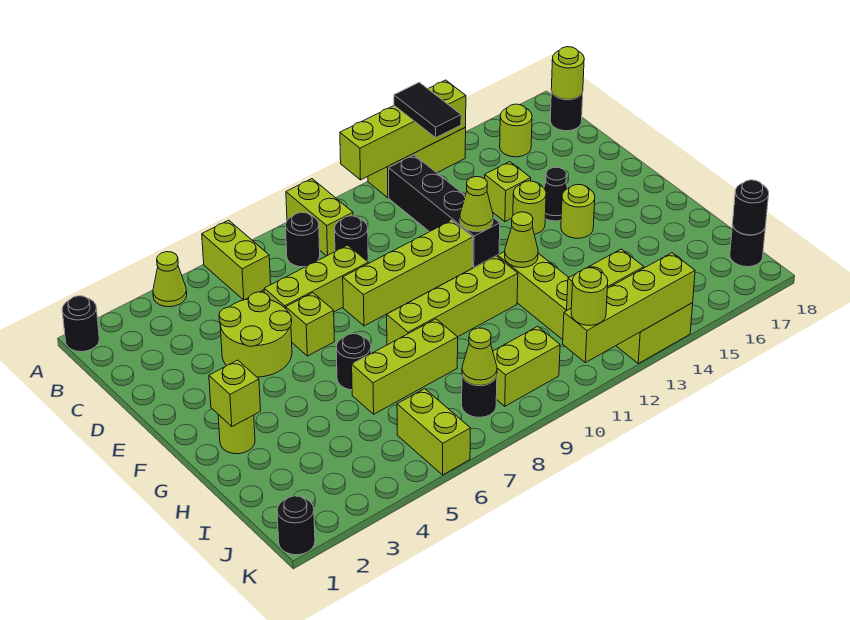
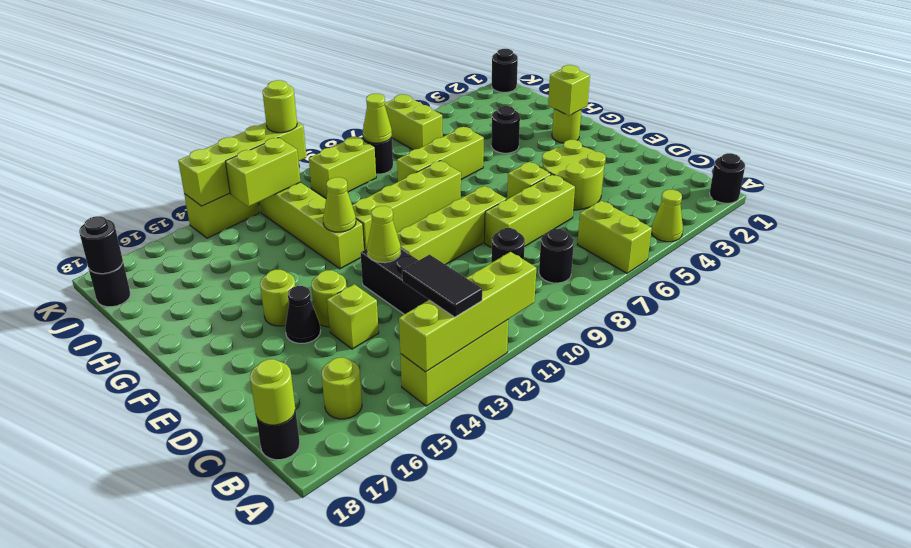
lime brick A9:B9 level 1 -> none
black round brick G6 level 1 -> black round brick H4 level 1

